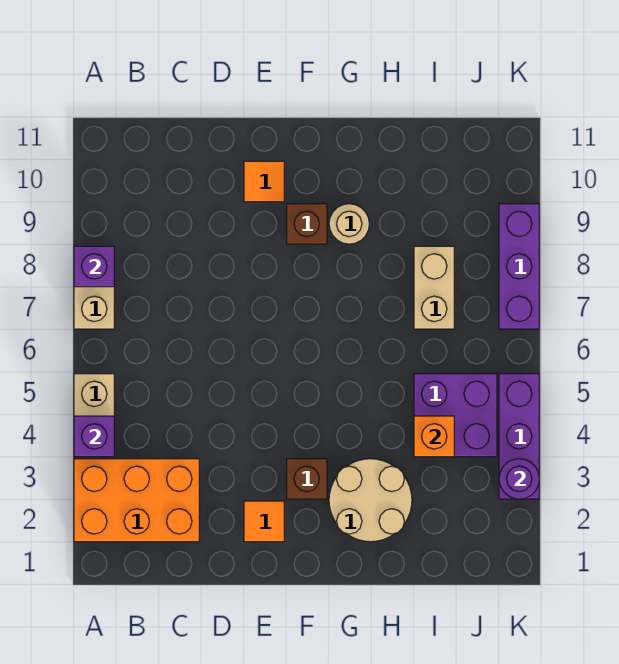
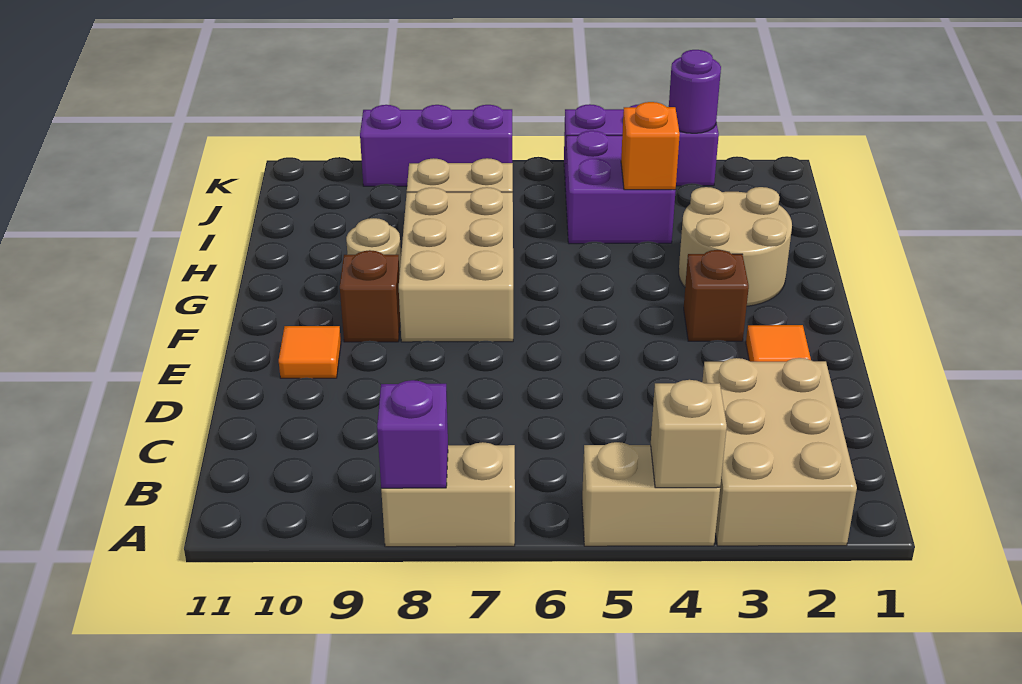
orange brick A2:C3 level 1 -> tan brick A2:C3 level 1
purple brick A4 level 2 -> tan brick A4 level 2
none -> tan brick F7:H8 level 1

